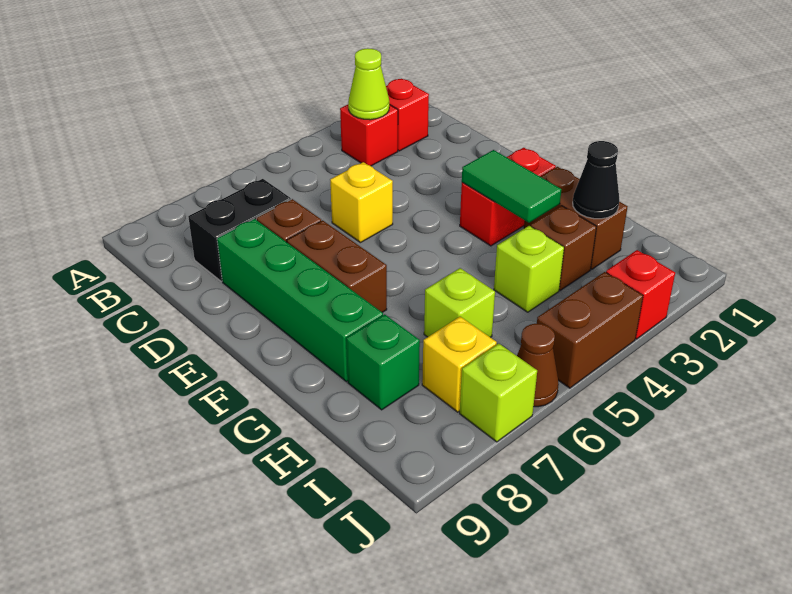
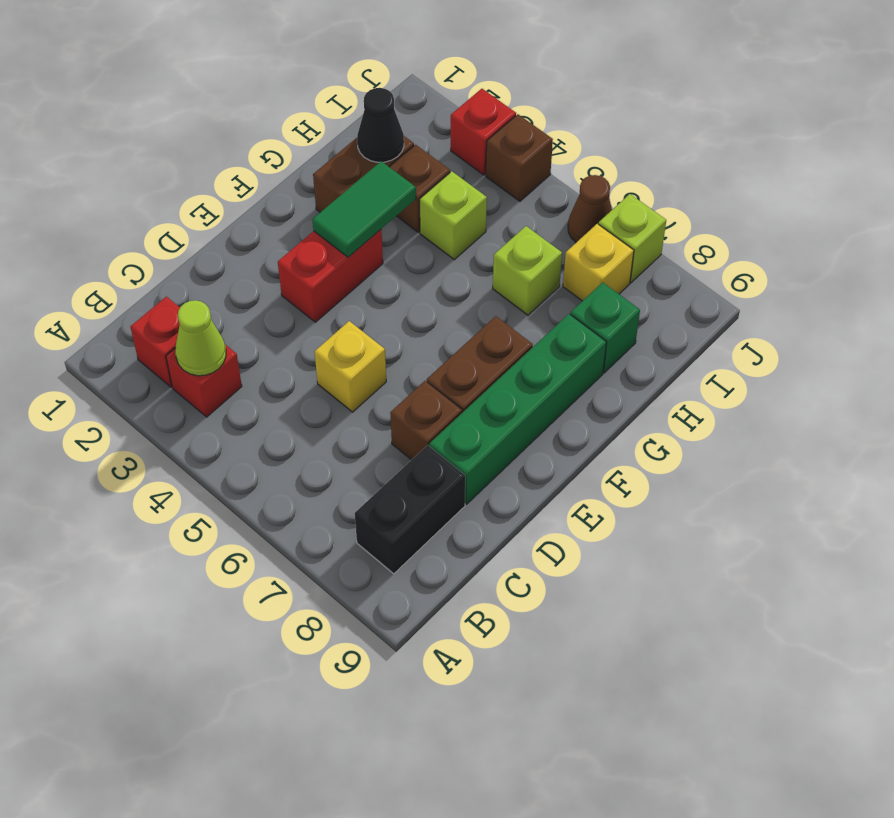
black brick C7:C8 level 1 -> black brick B8:C8 level 1
red brick F2:F3 level 1 -> red brick E3:F3 level 1
brown brick J4:J5 level 1 -> brown brick J4 level 1

